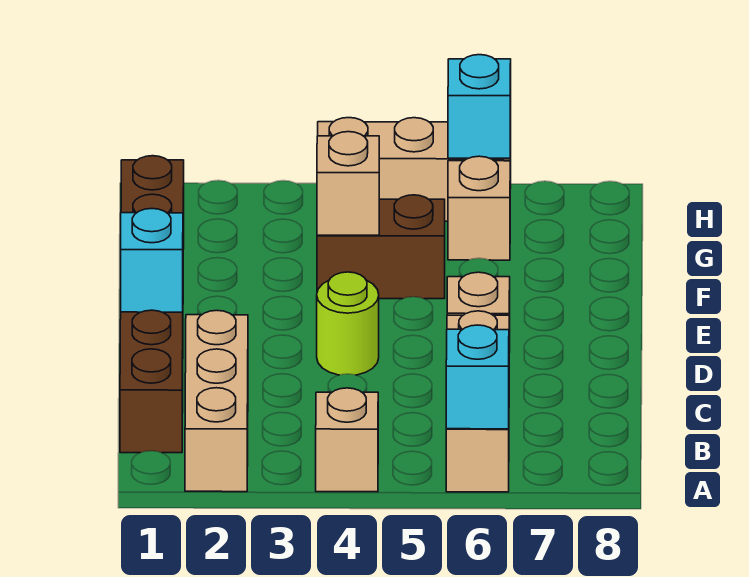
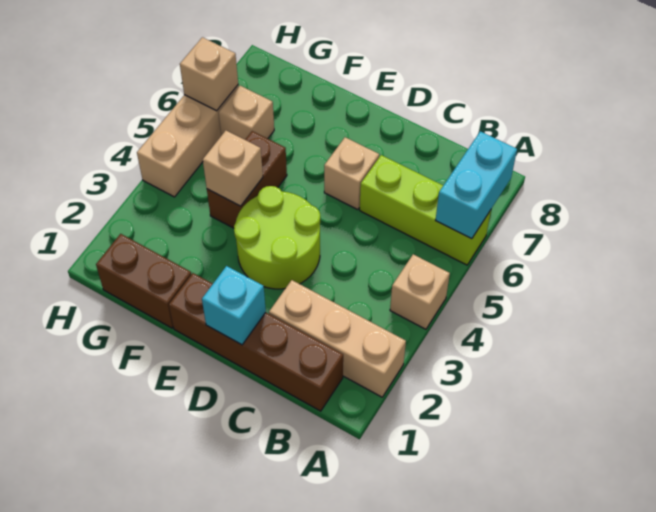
tan brick A6:C6 level 1 -> lime brick A6:C6 level 1
cyan brick A6 level 2 -> cyan brick A6:A7 level 2
lime round brick D4 level 1 -> lime round brick D3:E4 level 1
cyan brick H6 level 2 -> tan brick H6 level 2

